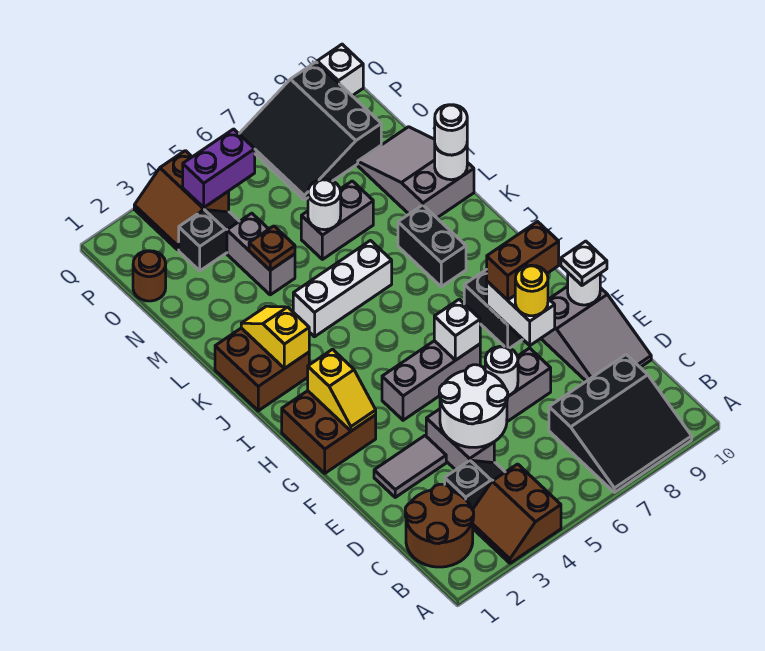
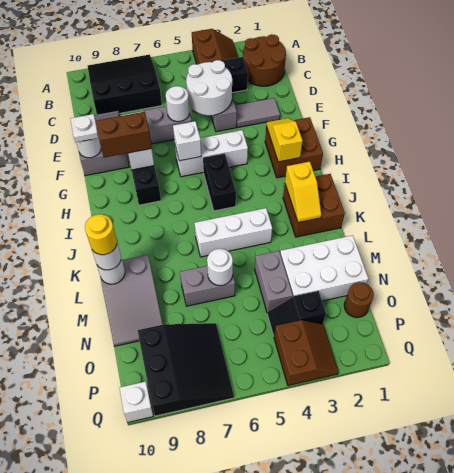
yellow round brick F8 level 3 -> yellow round brick L10 level 4
grey brick G4:G6 level 1 -> white brick G4:G6 level 1
black brick J8:K8 level 1 -> black brick H5:I5 level 1
none -> white brick M1:N3 level 1
brown plate M4 level 2 -> none
purple brick P4:P5 level 2 -> none

